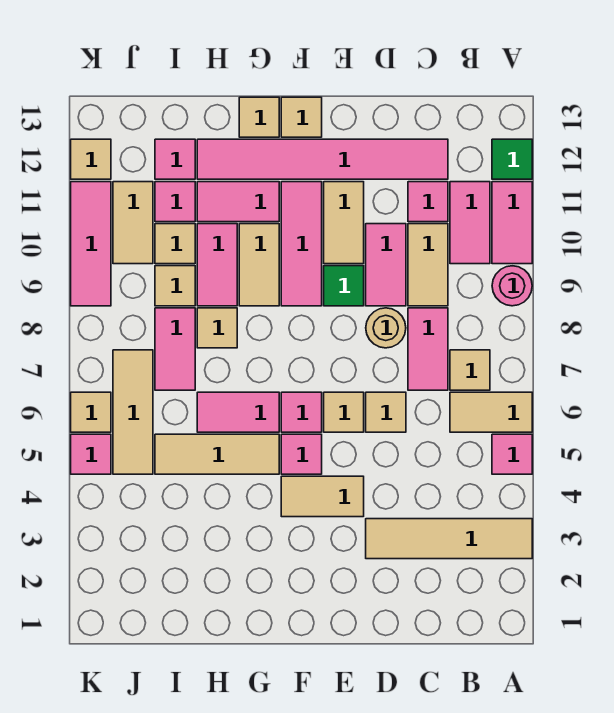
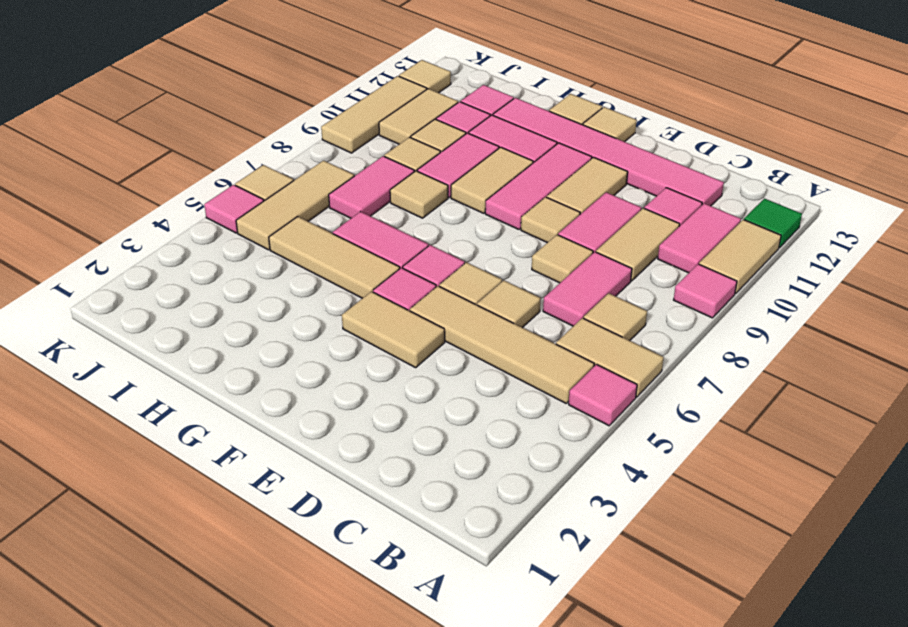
tan tile A3:D3 level 1 -> tan tile B5:E5 level 1
pink round brick A9 level 1 -> pink tile A9 level 1
pink tile A10:A11 level 1 -> tan tile A10:A11 level 1
tan round brick D8 level 1 -> tan tile D8 level 1
green tile E9 level 1 -> tan tile E9 level 1
pink tile K9:K11 level 1 -> tan tile K9:K11 level 1

